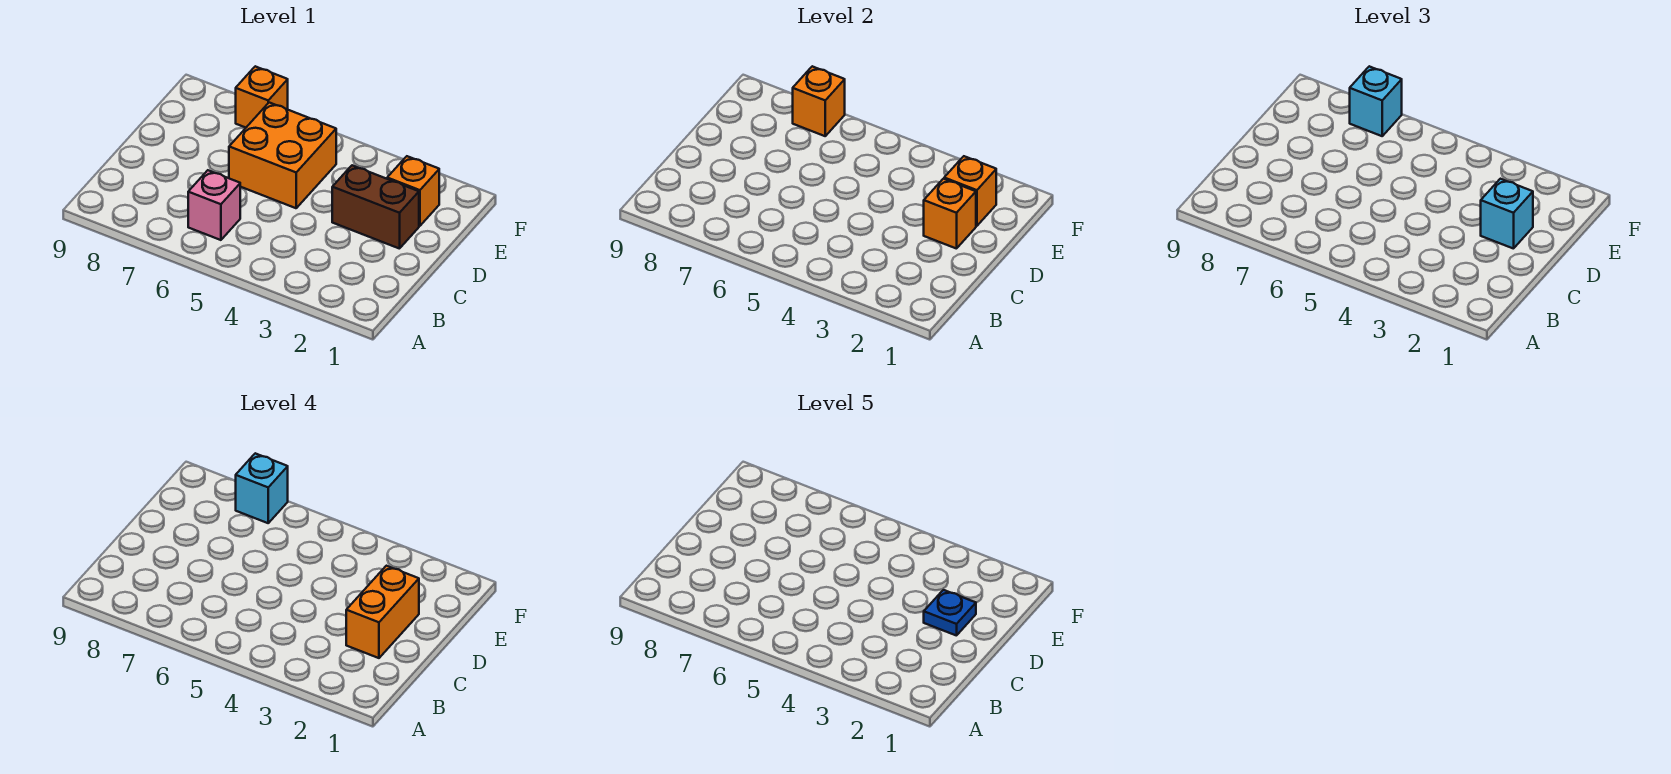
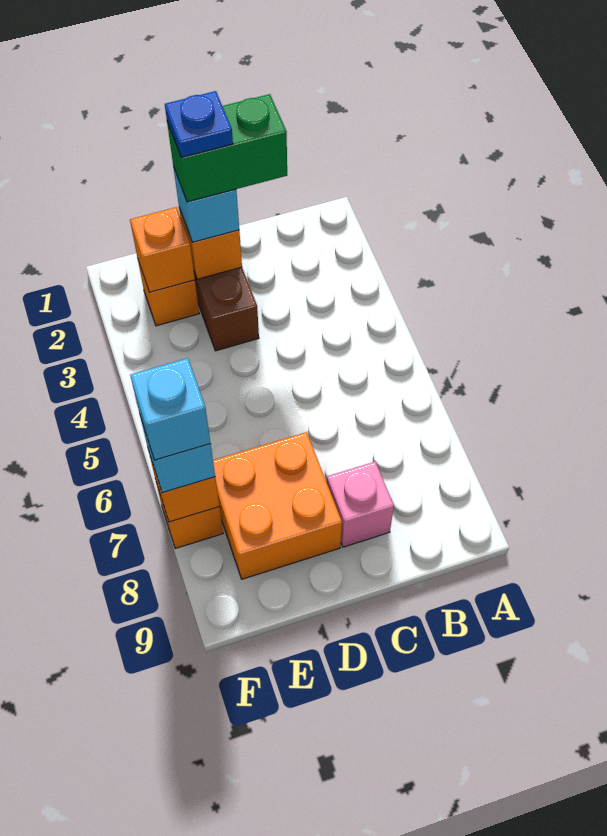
pink brick B6 level 1 -> pink brick C8 level 1
orange brick C2:D2 level 4 -> green brick C2:D2 level 4
orange brick D5:E6 level 1 -> orange brick D7:E8 level 1

